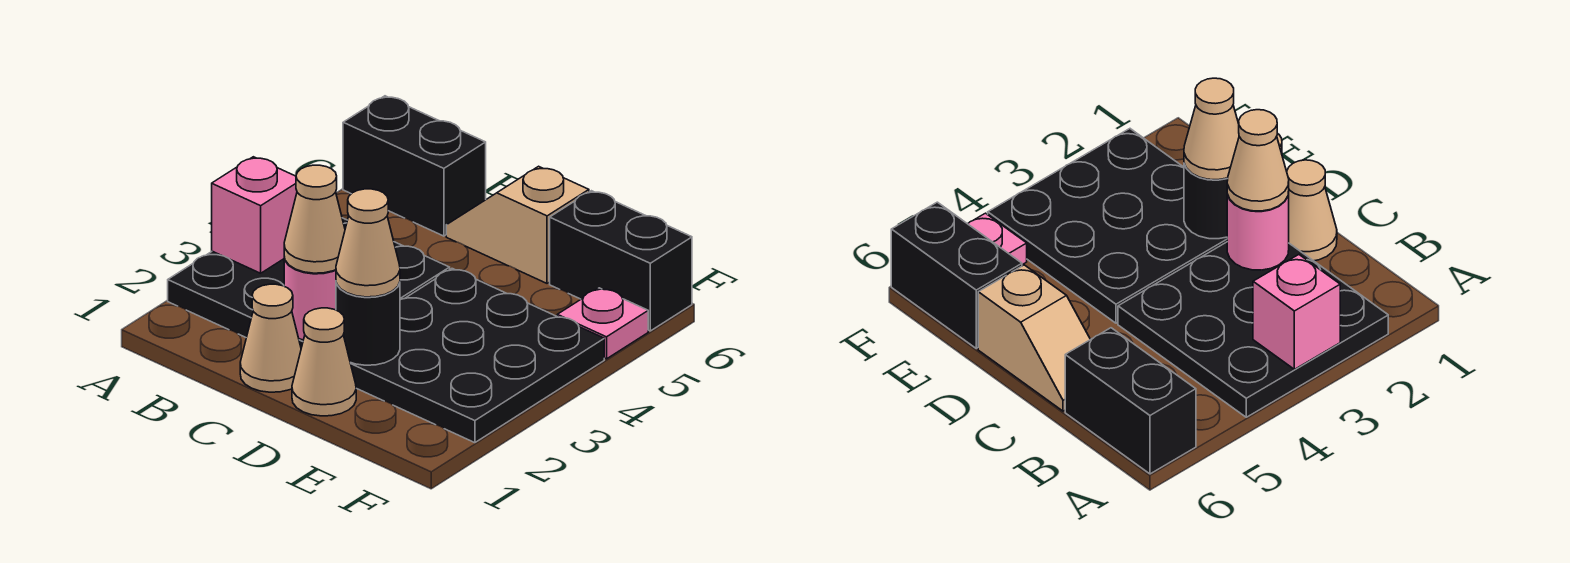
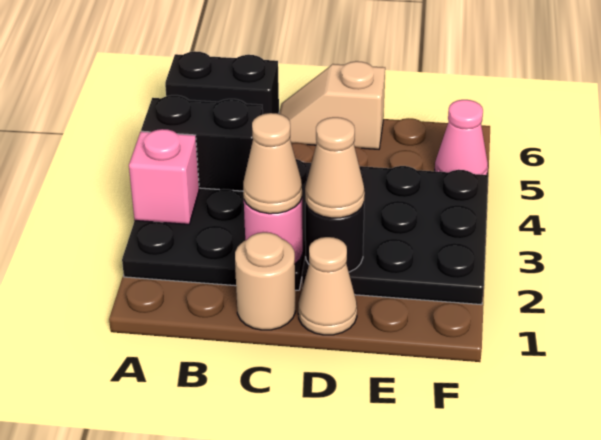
tan cone C1 level 1 -> tan round brick C1 level 1
black brick E6:F6 level 1 -> black brick A4:B4 level 2
pink plate F5 level 1 -> pink cone F5 level 1

